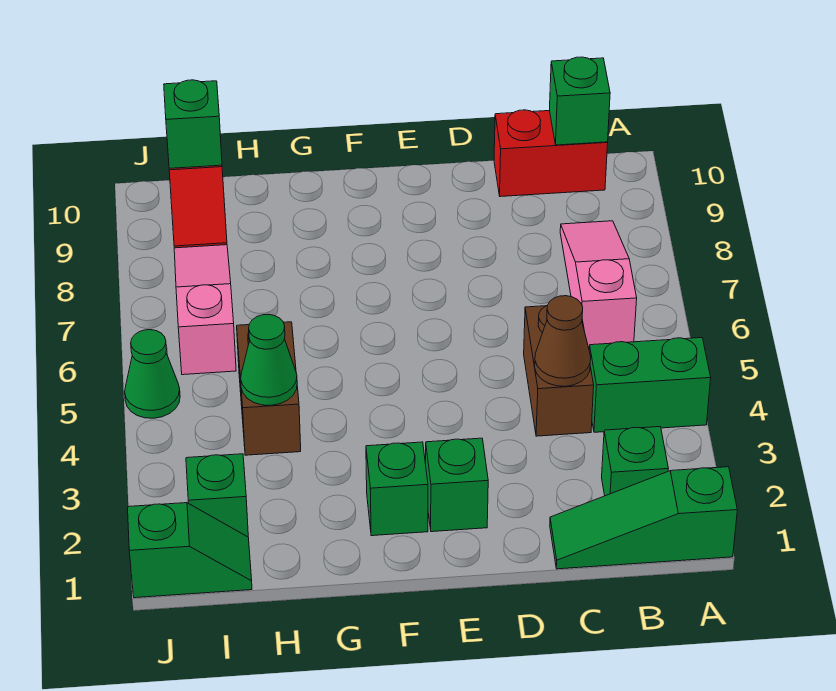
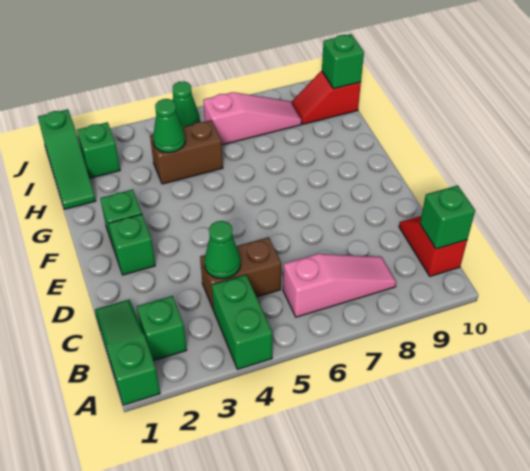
red brick B10:C10 level 1 -> red slope B10:C10 level 1 top B
brown cone C4 level 2 -> green cone C4 level 2
green slope I1:J1 level 1 top J -> green slope H1:J1 level 1 top J

